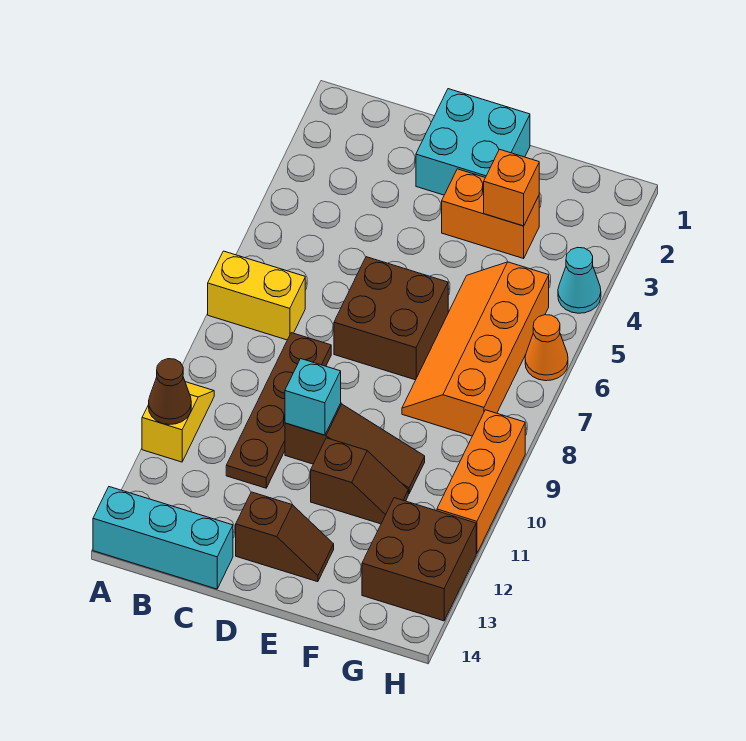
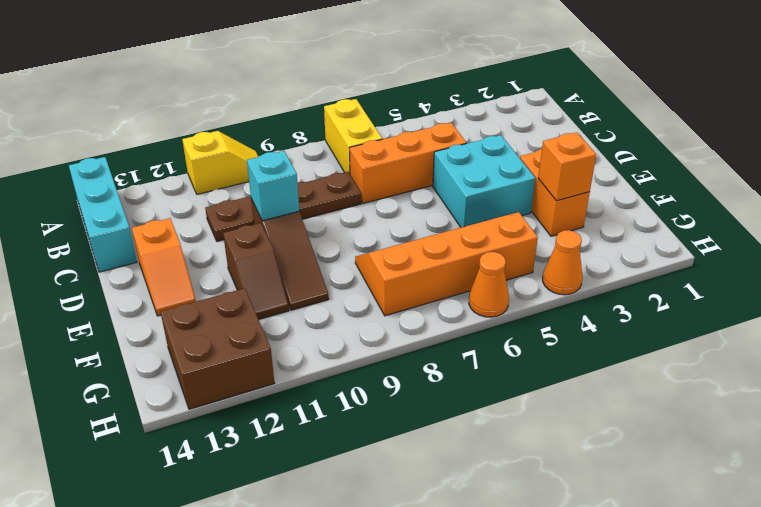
brown cone A11 level 2 -> none
cyan brick D1:E2 level 1 -> cyan brick D4:E5 level 1
brown brick D6:E7 level 1 -> none
brown slope D13:E13 level 1 top D -> orange slope D13:E13 level 1 top D
cyan cone H4 level 1 -> orange cone H4 level 1
orange brick H9:H11 level 1 -> orange brick C5:C7 level 1

